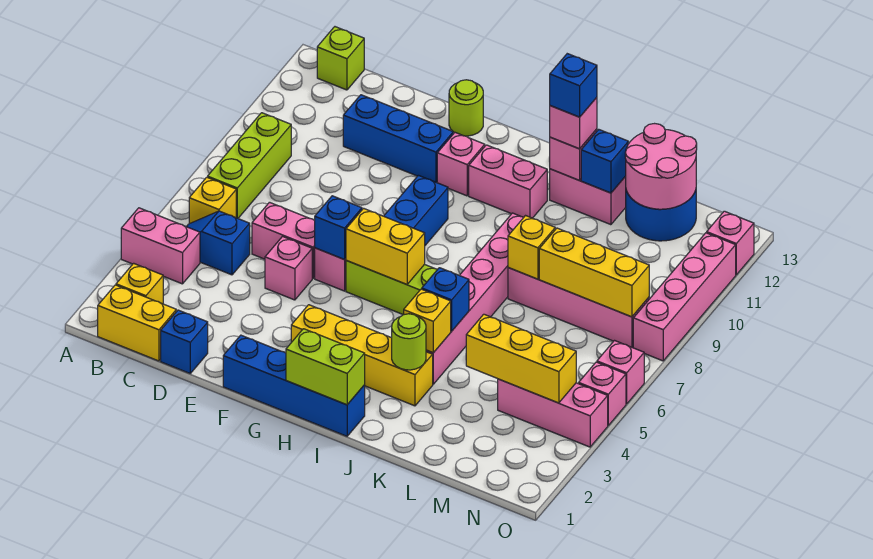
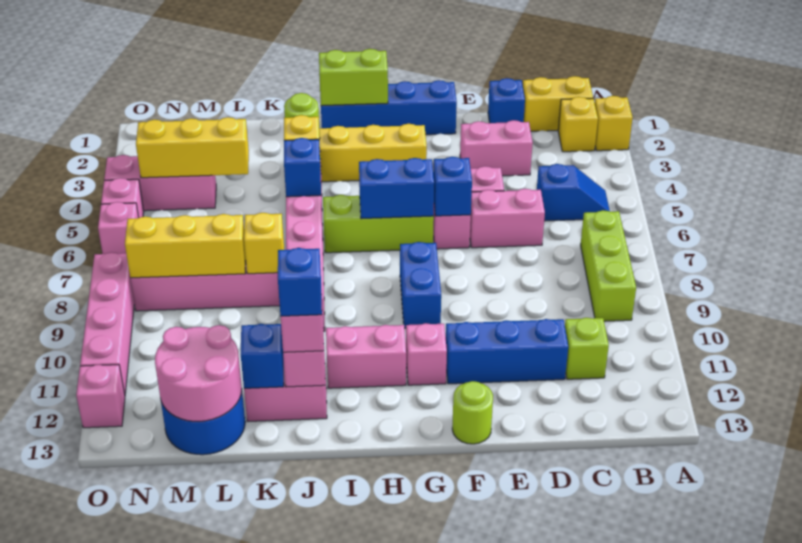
pink brick A4:B4 level 1 -> pink brick D3:E3 level 1
yellow brick B6 level 1 -> yellow brick A2 level 1
lime brick B13 level 1 -> lime brick C11 level 1
yellow brick G6:H6 level 2 -> blue brick G6:H6 level 2

